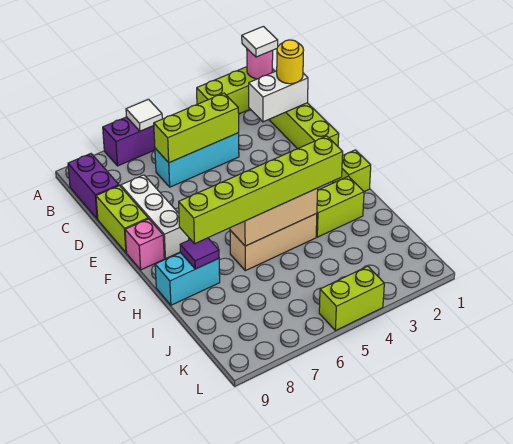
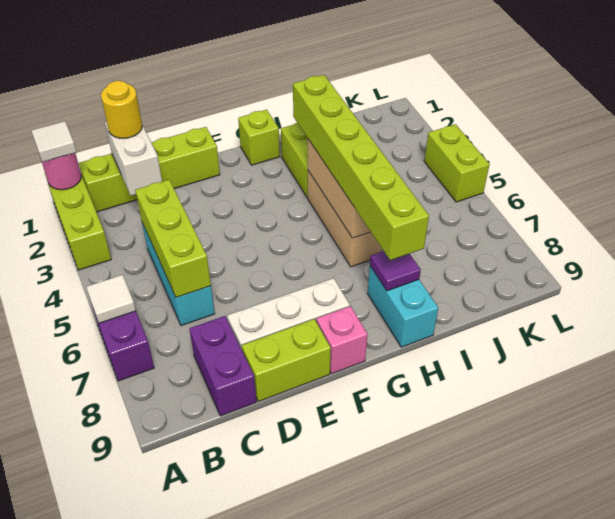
purple brick B9:C9 level 1 -> purple brick C8:C9 level 1

